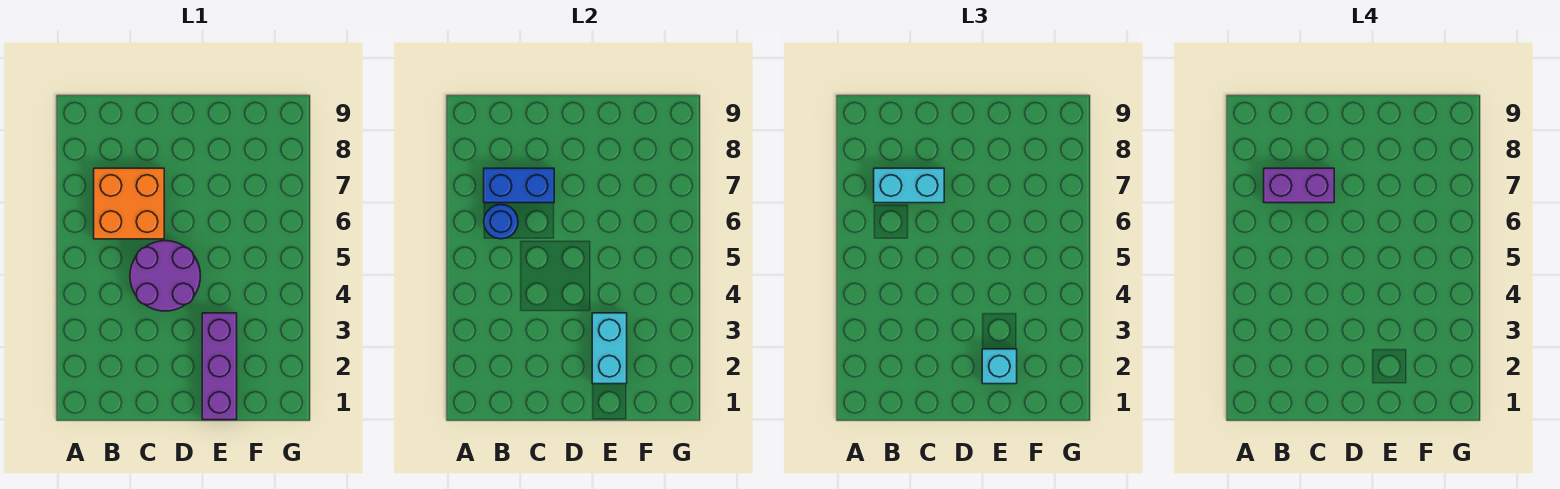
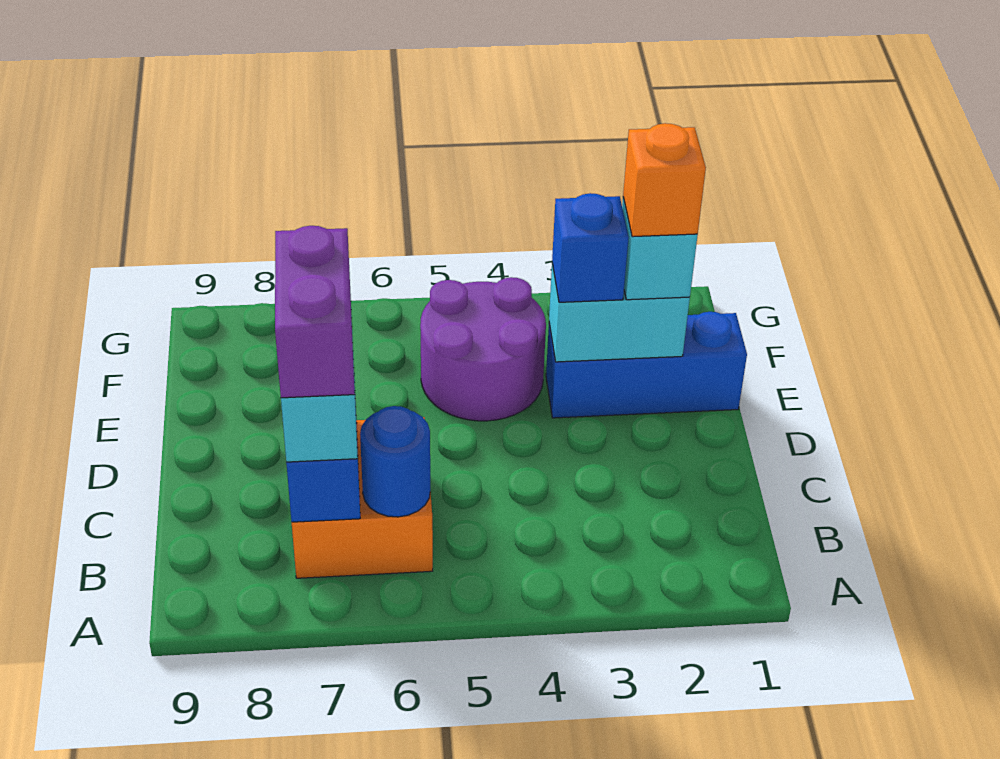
purple round brick C4:D5 level 1 -> purple round brick E4:F5 level 1
purple brick E1:E3 level 1 -> blue brick E1:E3 level 1
none -> orange brick E2 level 4
none -> blue brick E3 level 3

